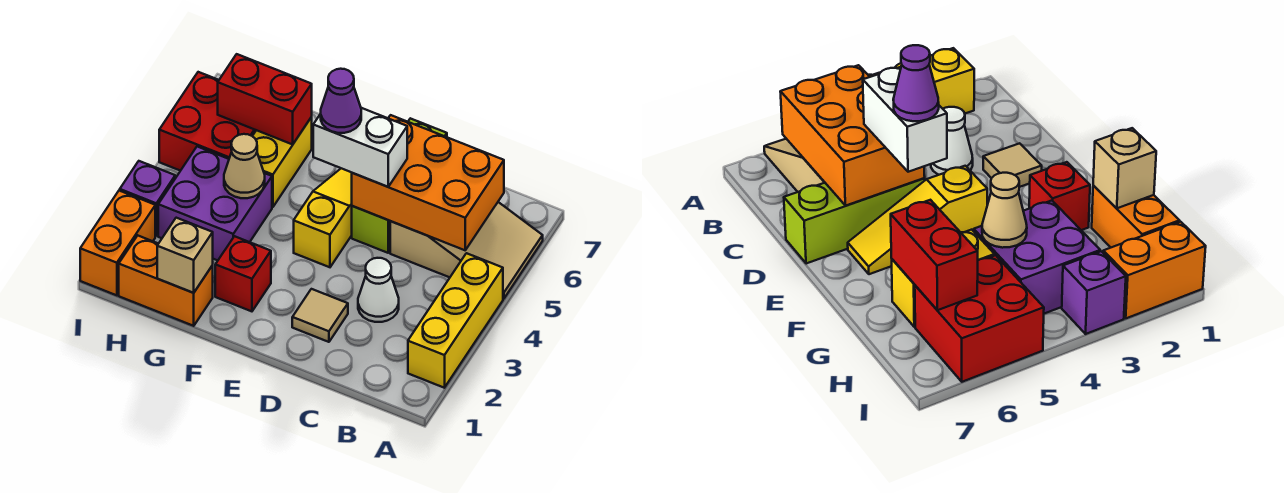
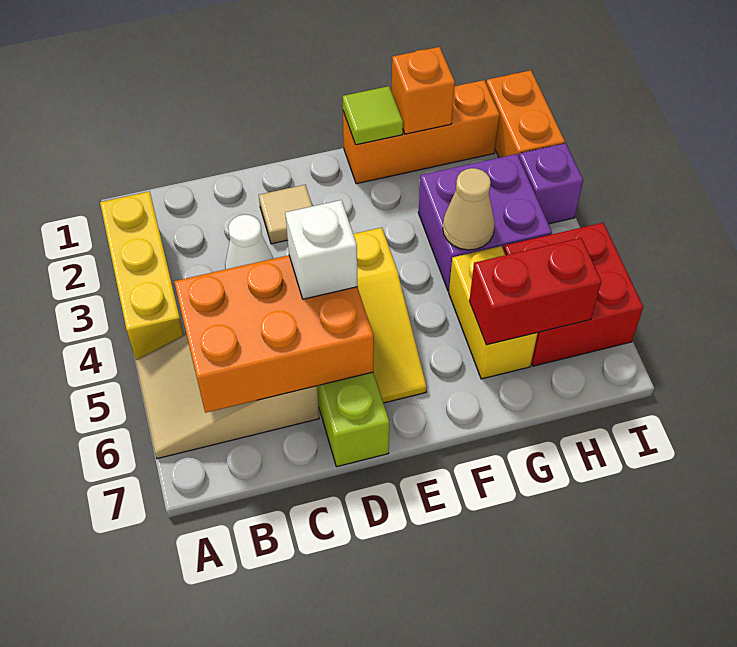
white brick D5:E5 level 3 -> white brick D5 level 3
purple cone E5 level 4 -> none
none -> lime tile F1 level 2
red brick F2 level 1 -> none
orange brick G1:H1 level 1 -> orange brick F1:H1 level 1
tan brick G1 level 2 -> orange brick G1 level 2

